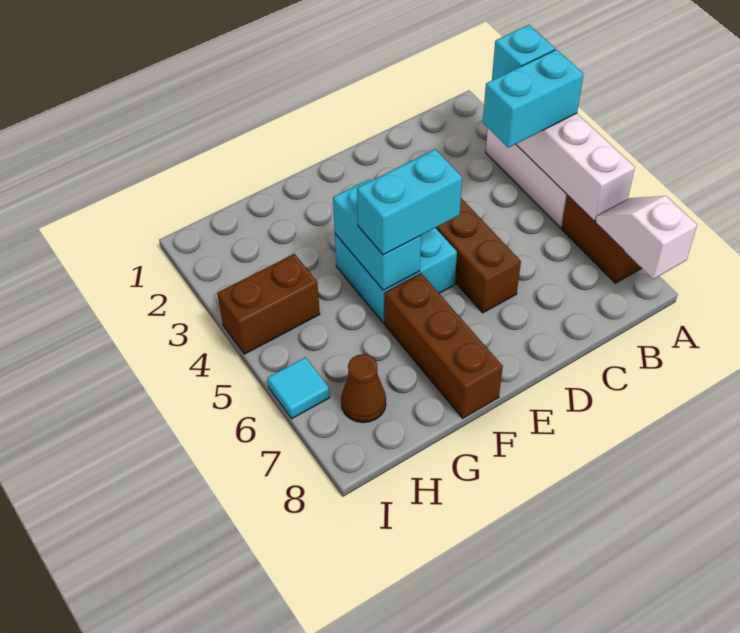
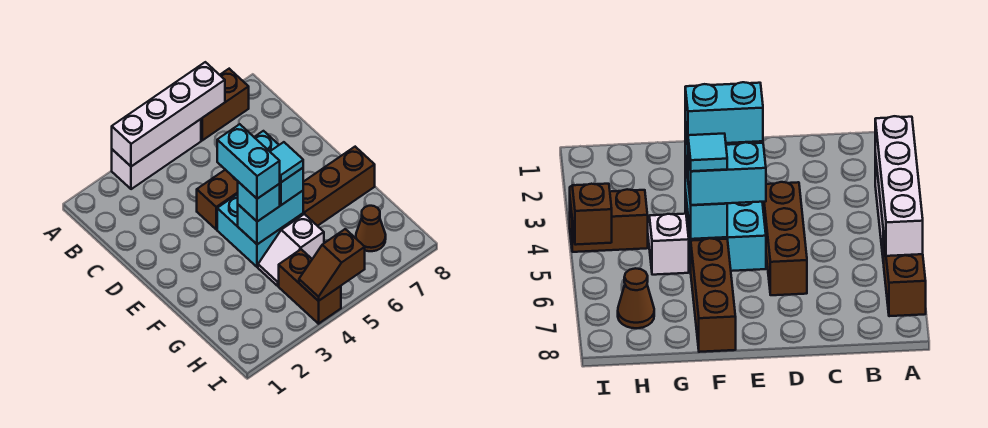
cyan brick A3 level 3 -> cyan brick F4 level 3
cyan brick A4:B4 level 3 -> cyan brick E4:F4 level 4
white slope A7:A8 level 2 top 8 -> white slope G4:G5 level 1 top 5
none -> brown slope I4:I5 level 2 top 5
cyan tile I6 level 1 -> cyan tile F5 level 4

